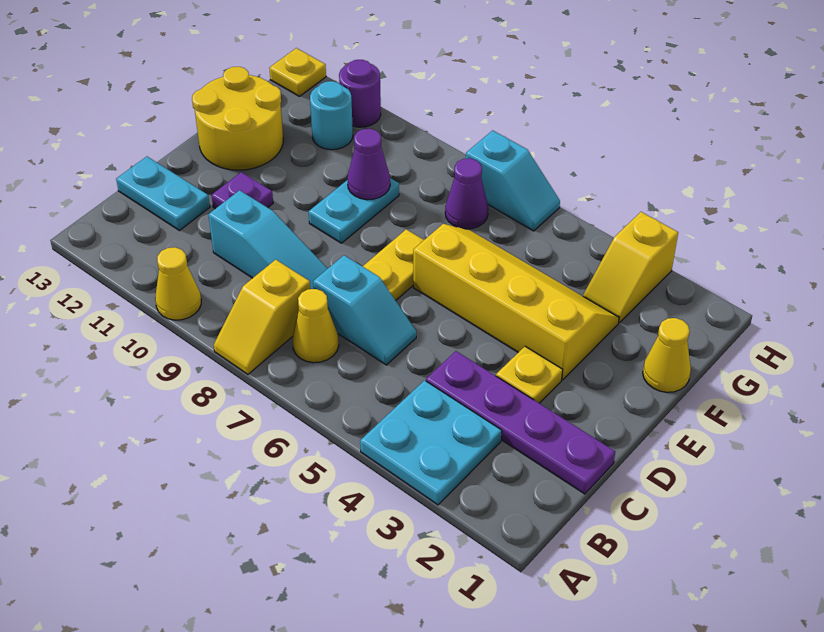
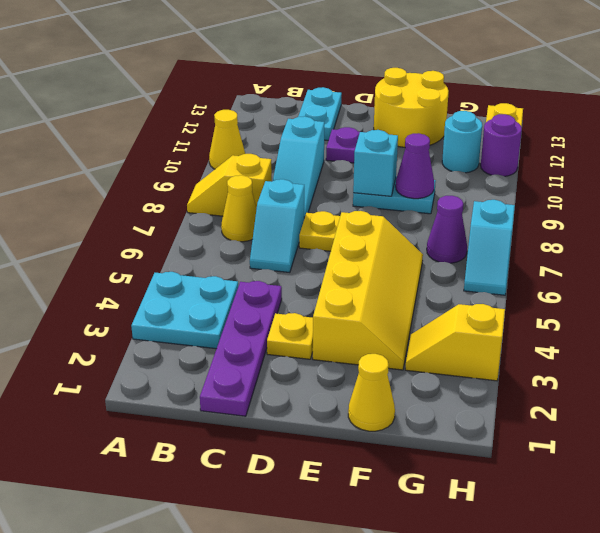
none -> cyan brick E9 level 2

